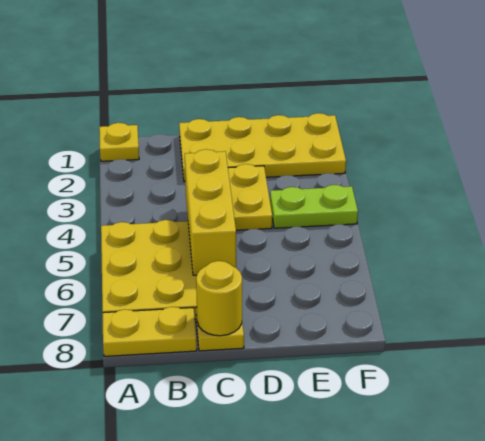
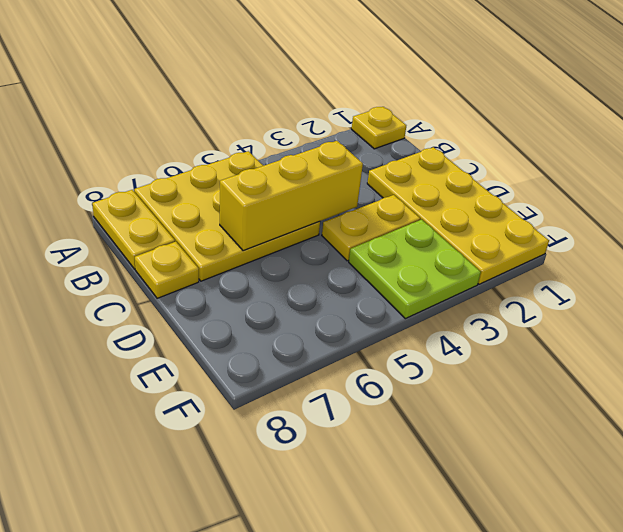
yellow round brick C8 level 2 -> none
lime plate E4:F4 level 1 -> lime plate E3:F4 level 1

